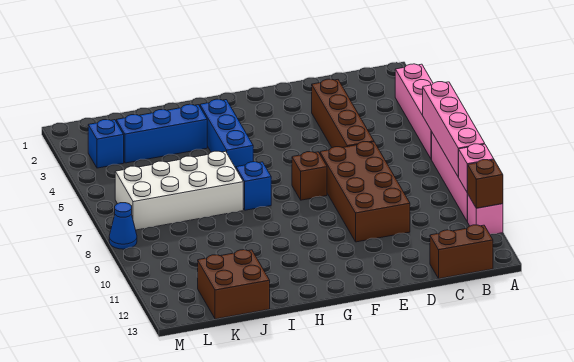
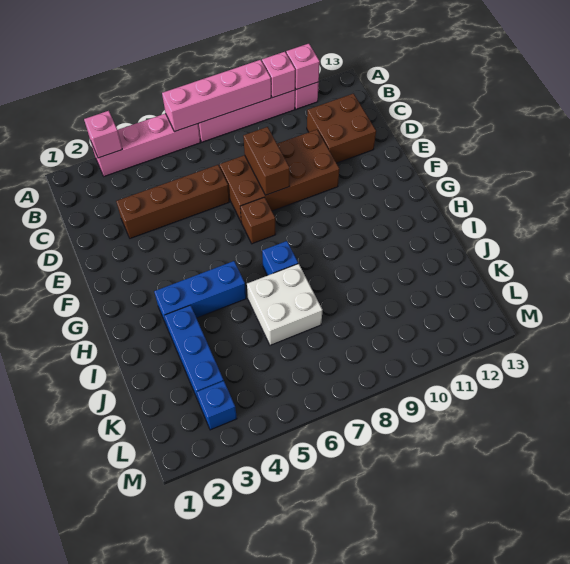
none -> pink brick A3 level 2
brown brick A11 level 2 -> pink brick A11 level 2
brown brick B13:C13 level 1 -> brown brick D8:E8 level 2
white brick I6:L7 level 1 -> white brick I6:J7 level 1
brown brick J12:K13 level 1 -> brown brick C11:D12 level 1
blue cone M8 level 1 -> none

